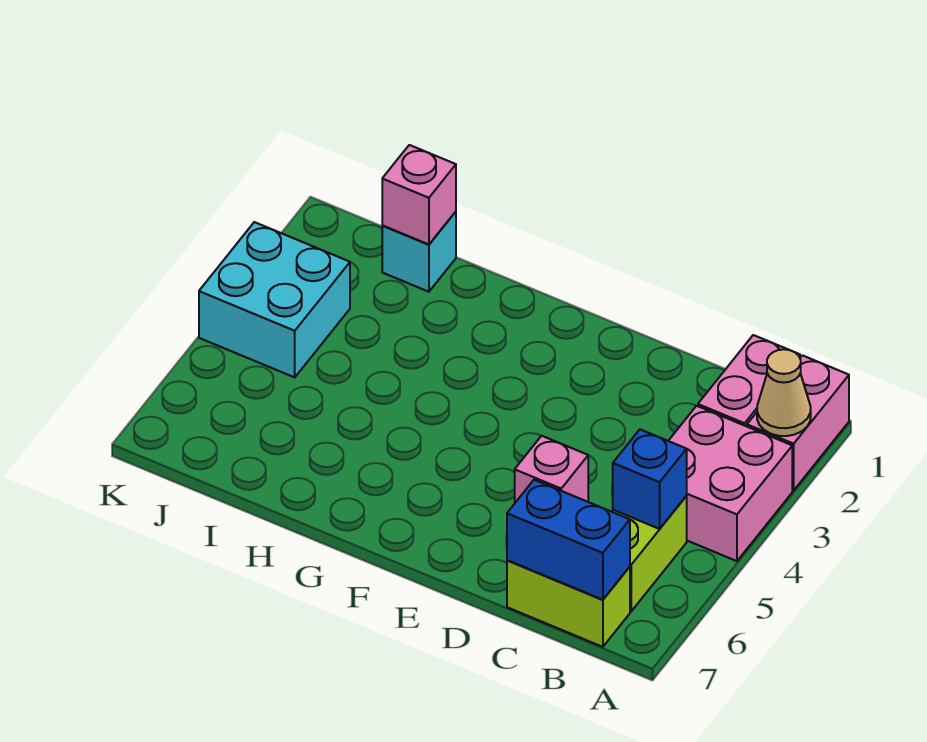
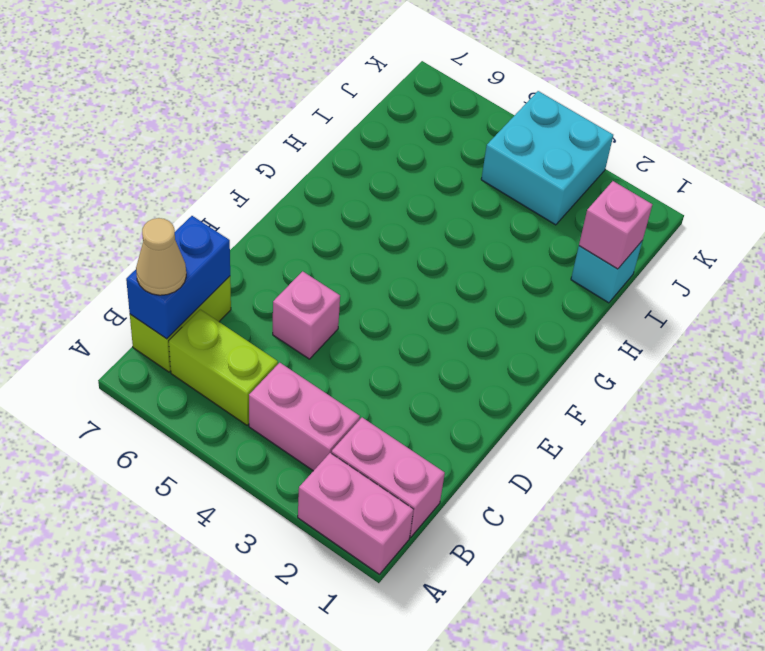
tan cone A2 level 2 -> tan cone B7 level 3
pink brick A3:B4 level 1 -> pink brick B3:B4 level 1
blue brick B5 level 2 -> none

